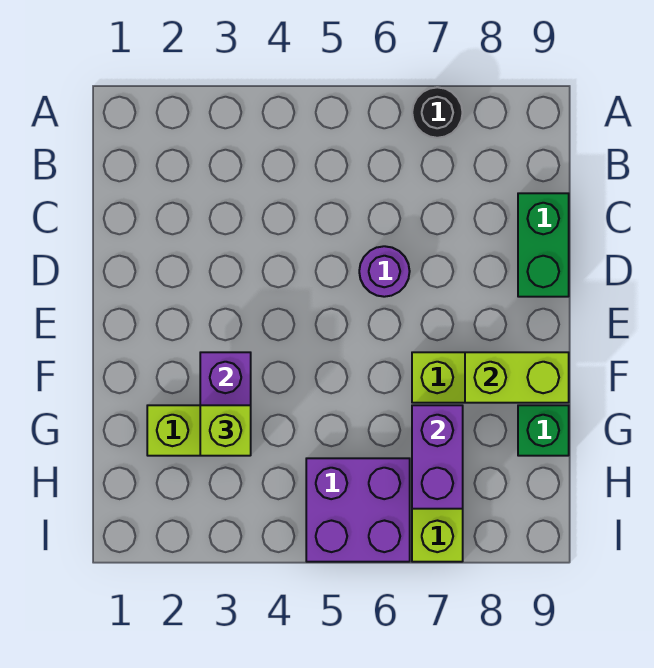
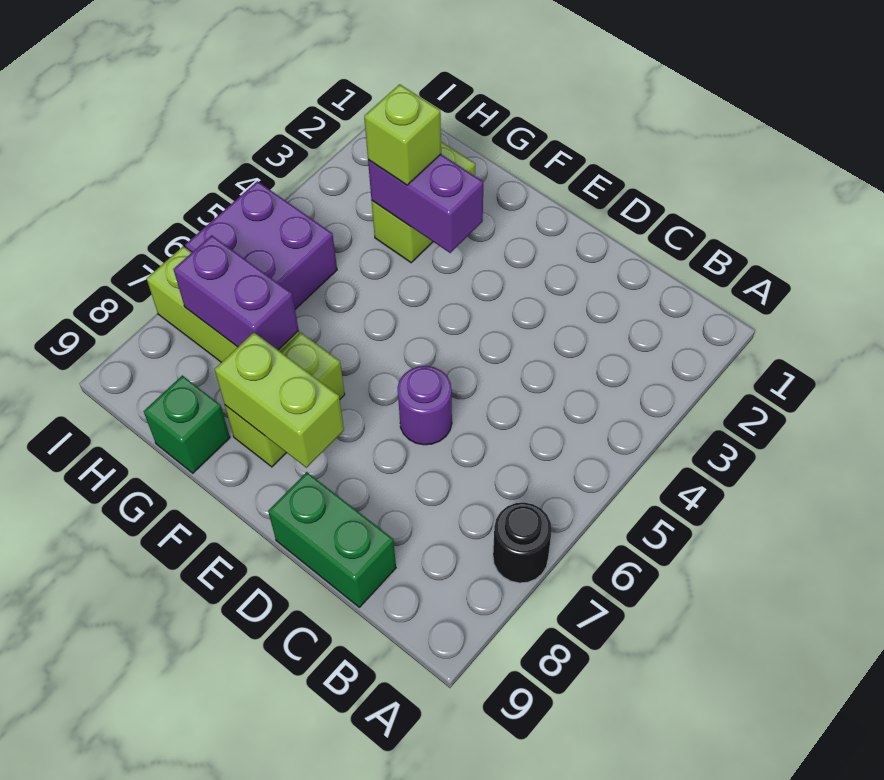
lime brick F8:F9 level 2 -> lime brick E8:F8 level 2

